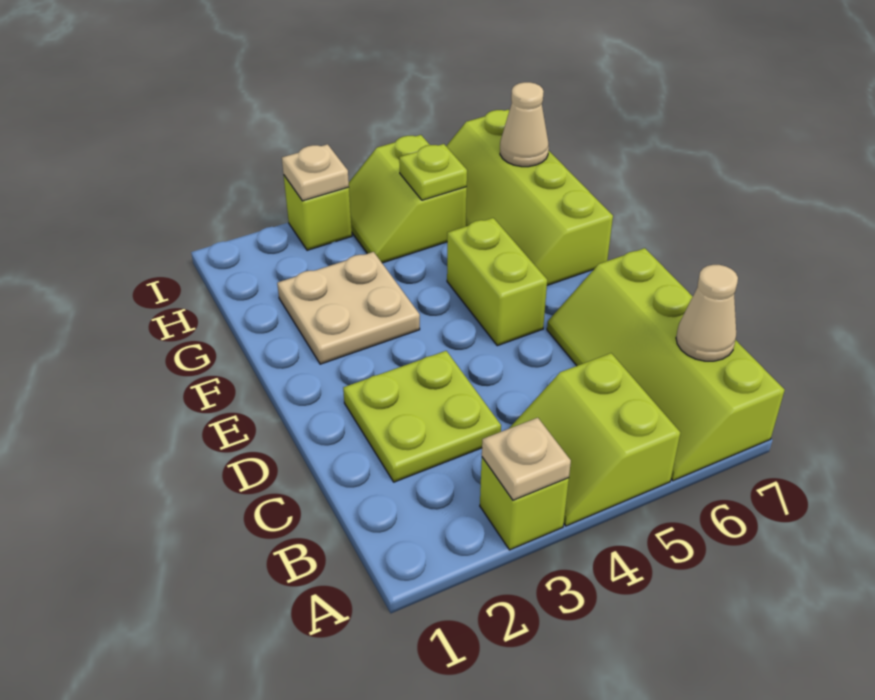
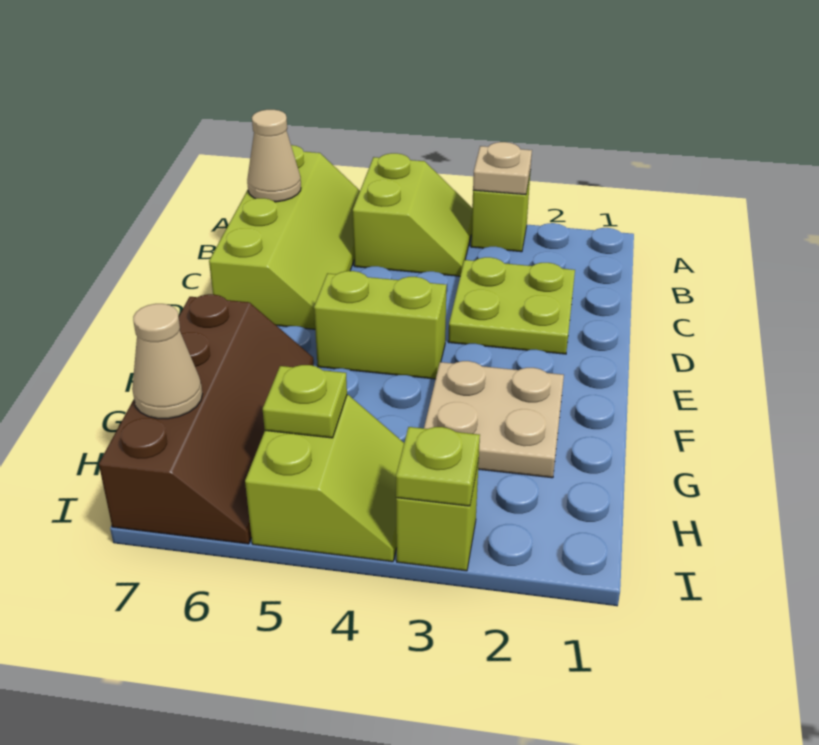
lime brick E5:F5 level 1 -> lime brick E4:E5 level 1
lime slope F6:I7 level 1 top 7 -> brown slope F6:I7 level 1 top 7
tan plate I3 level 2 -> lime plate I3 level 2

